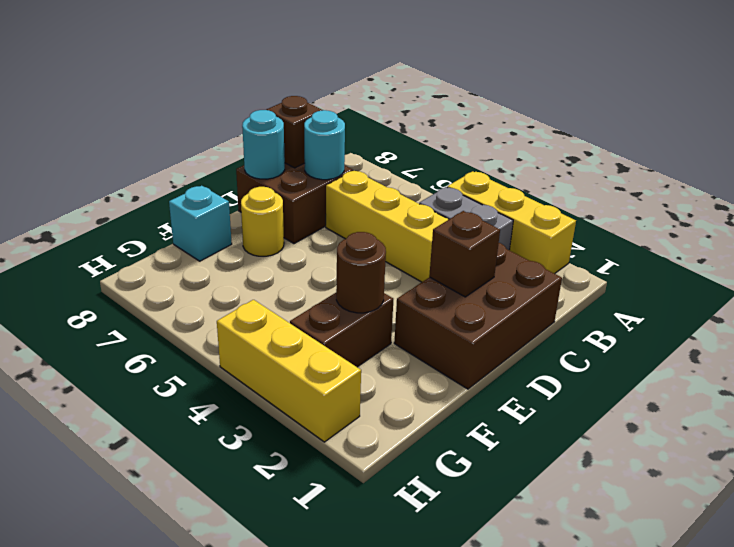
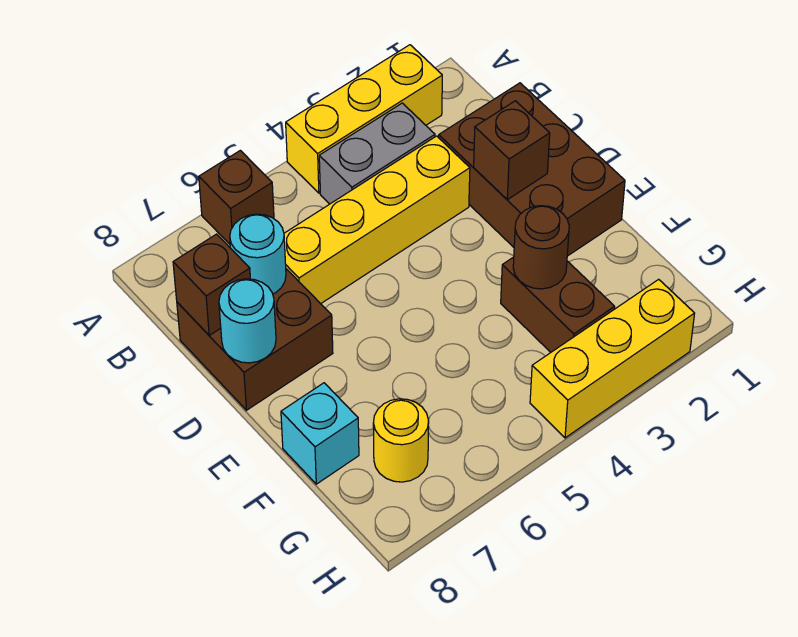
none -> brown brick A6 level 1
yellow round brick E7 level 1 -> yellow round brick G7 level 1

